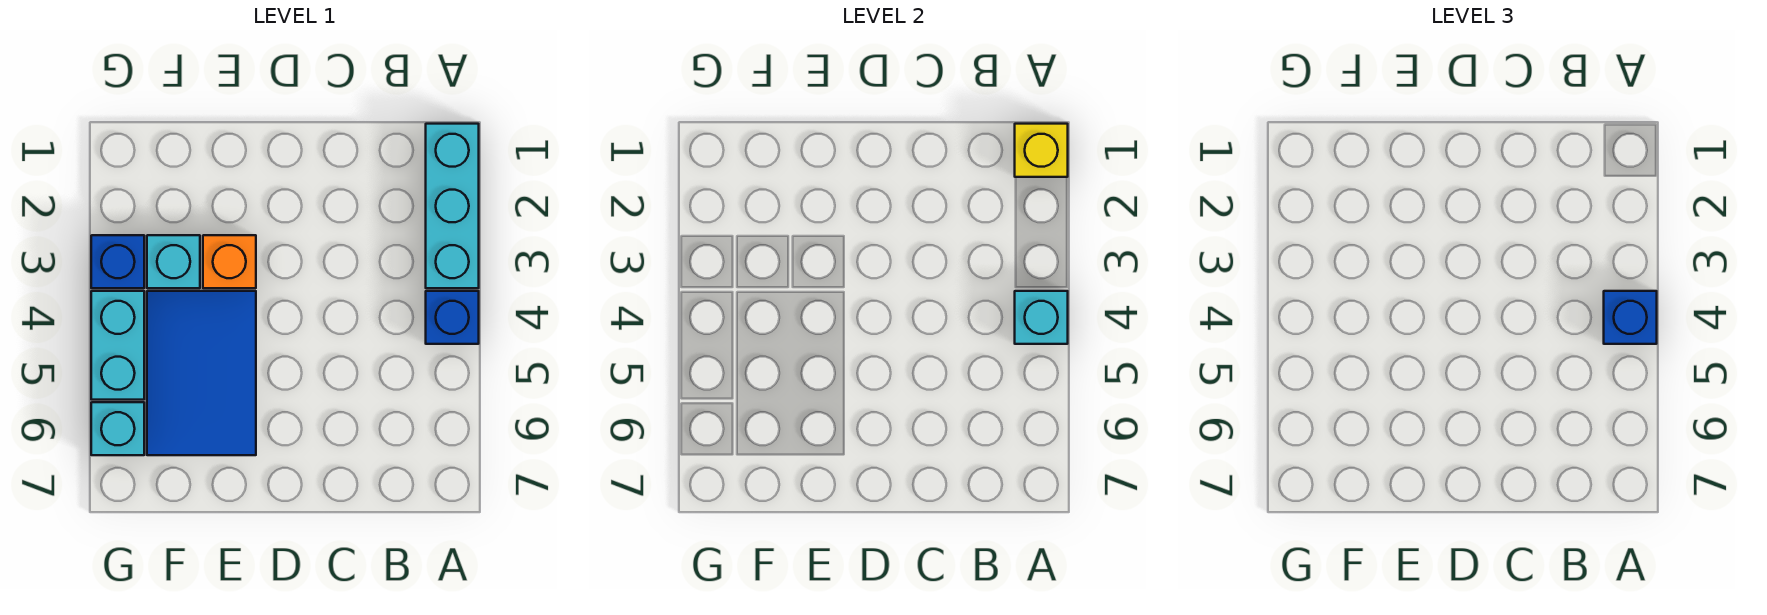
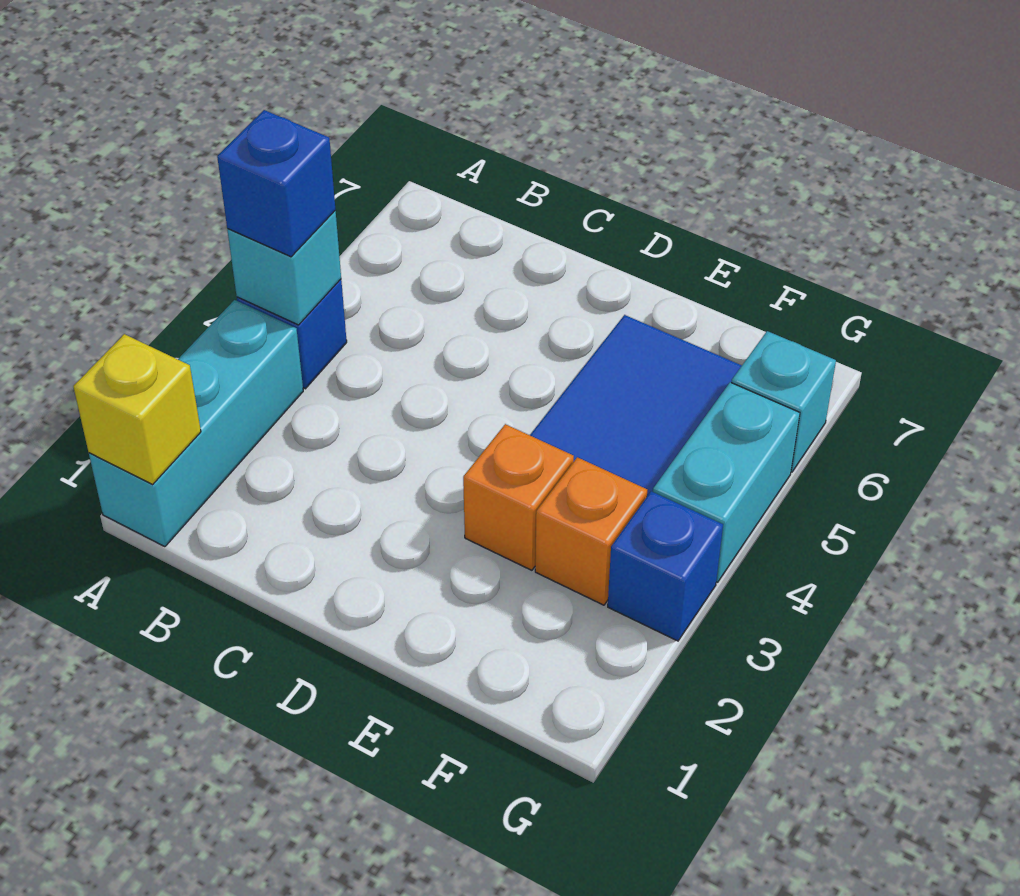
cyan brick F3 level 1 -> orange brick F3 level 1

